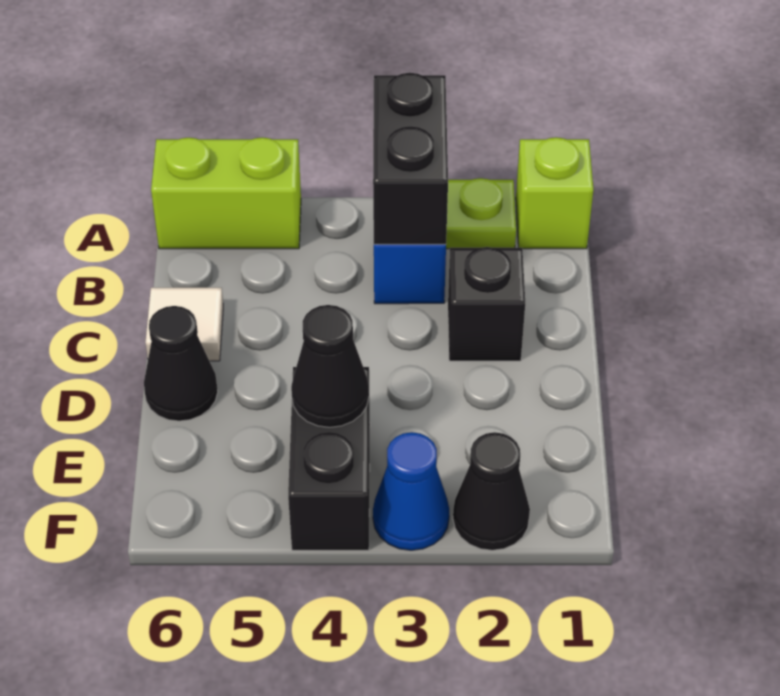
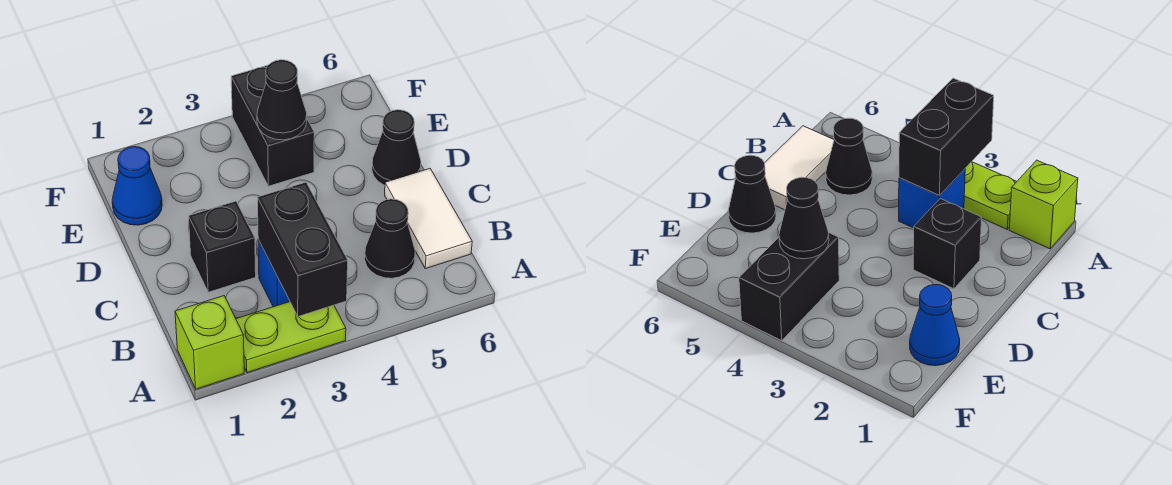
lime brick A5:A6 level 1 -> none
white tile C6 level 1 -> white tile B6:C6 level 1
black cone F2 level 1 -> black cone B5 level 1
blue cone F3 level 1 -> blue cone E1 level 1

